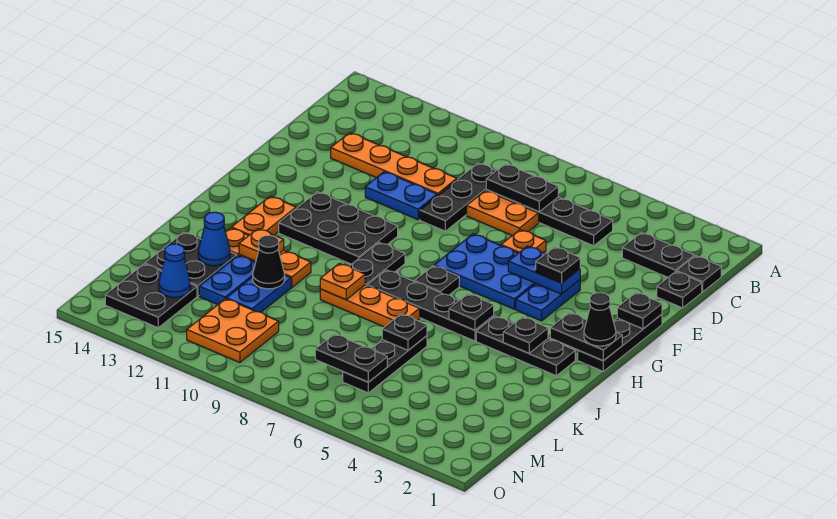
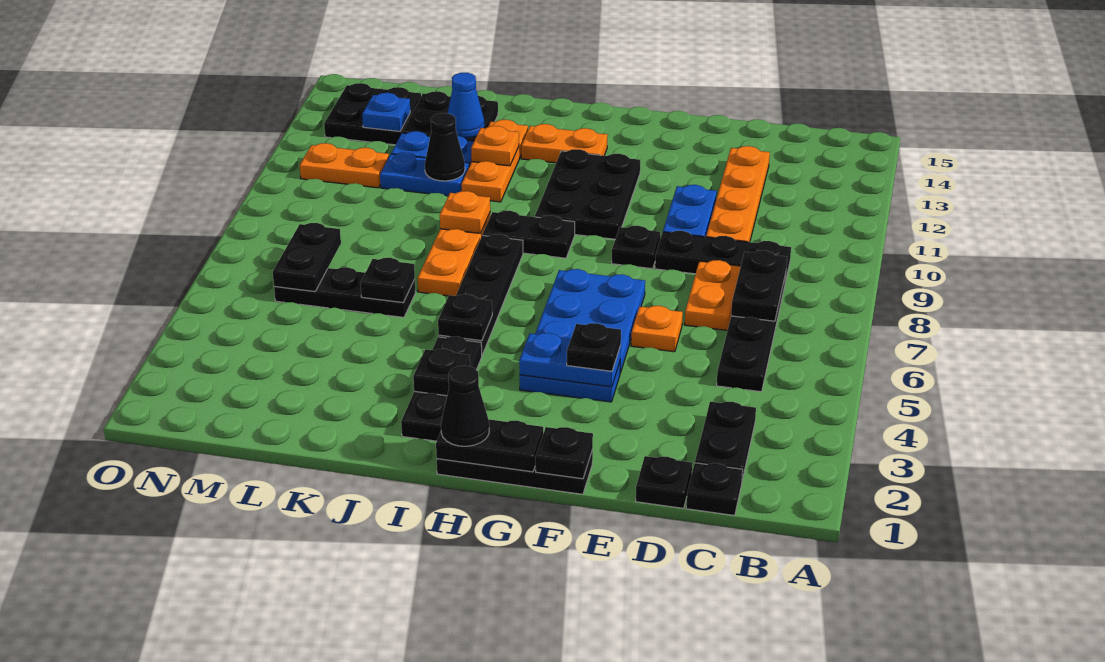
blue plate F4:F5 level 2 -> blue plate F4:G4 level 2
black plate H1:H2 level 2 -> black plate G1:H1 level 2
black plate H7 level 1 -> black plate F9 level 1
orange plate M10:N11 level 1 -> orange plate M11:N11 level 1
blue cone M13 level 2 -> blue plate M13 level 2

